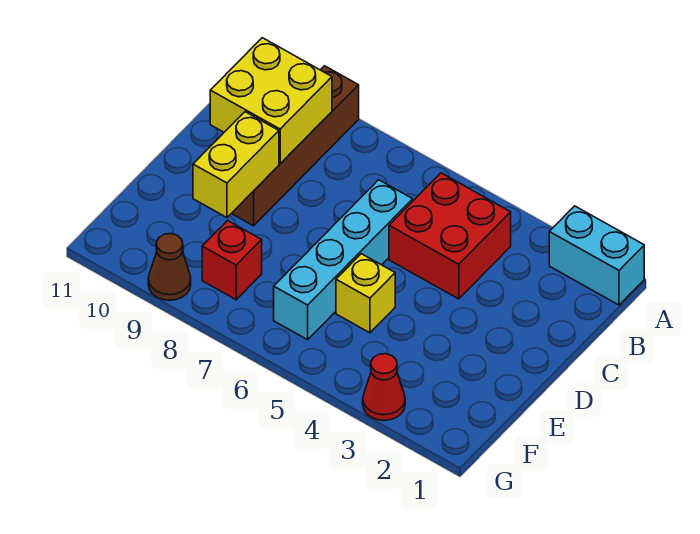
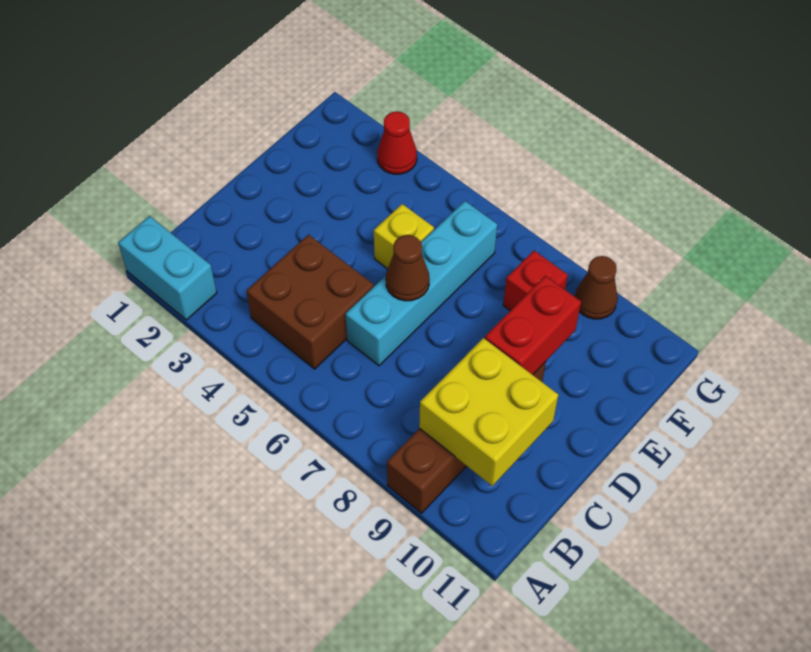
red brick B4:C5 level 1 -> brown brick B4:C5 level 1
none -> brown cone D6 level 2
yellow brick D9:E9 level 2 -> red brick D9:E9 level 2

